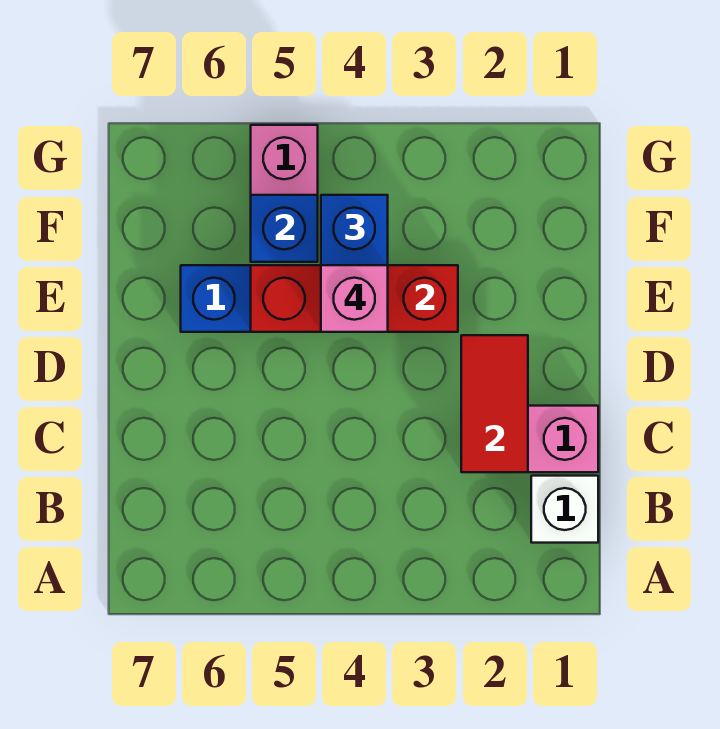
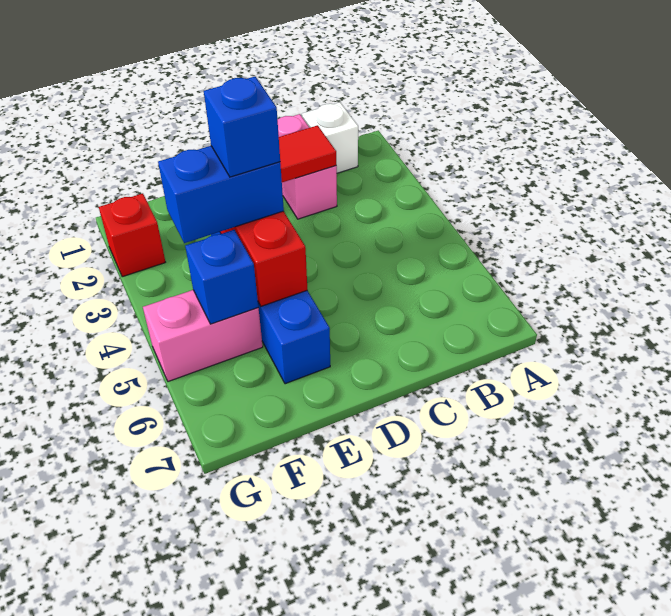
pink brick E4 level 4 -> blue brick E4 level 4
none -> red brick G2 level 1

